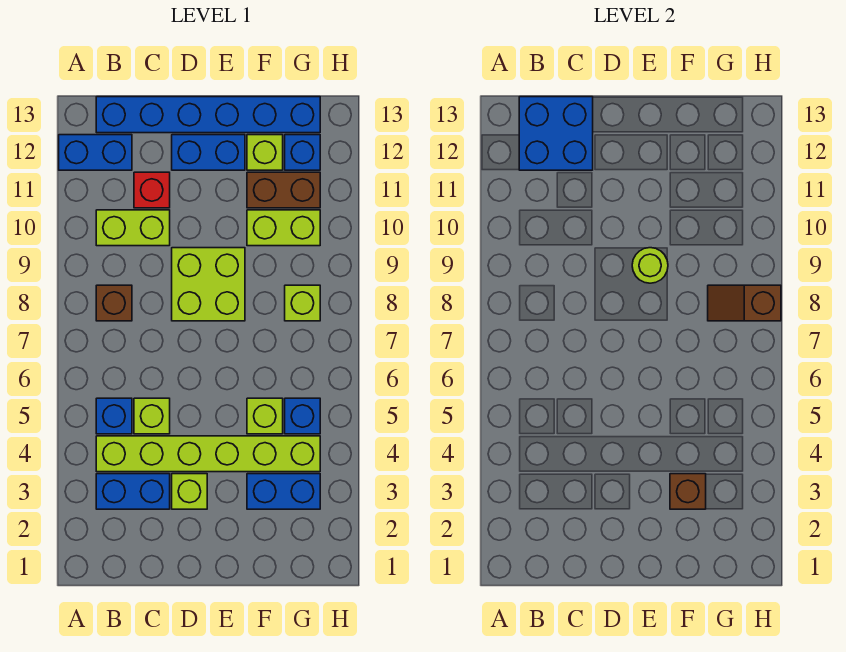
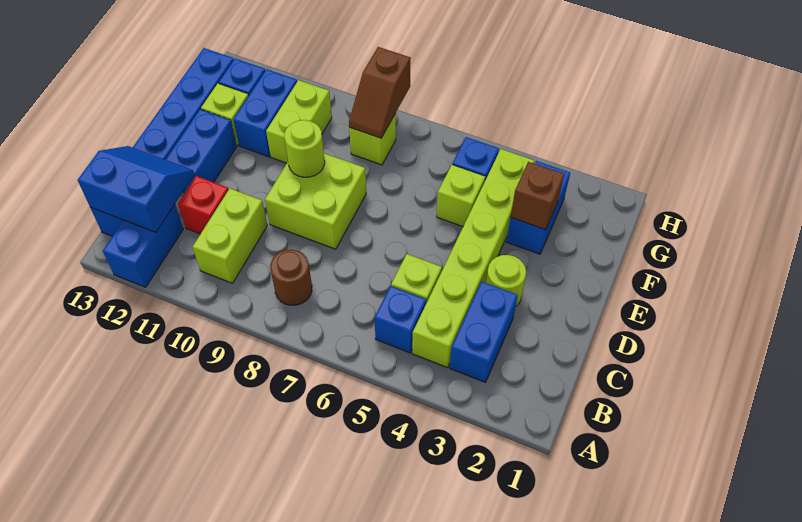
brown brick B8 level 1 -> brown round brick B8 level 1
blue brick B12:C13 level 2 -> blue slope B12:C13 level 2 top B
lime brick D3 level 1 -> lime round brick D3 level 1
brown brick F11:G11 level 1 -> blue brick F11:G11 level 1

